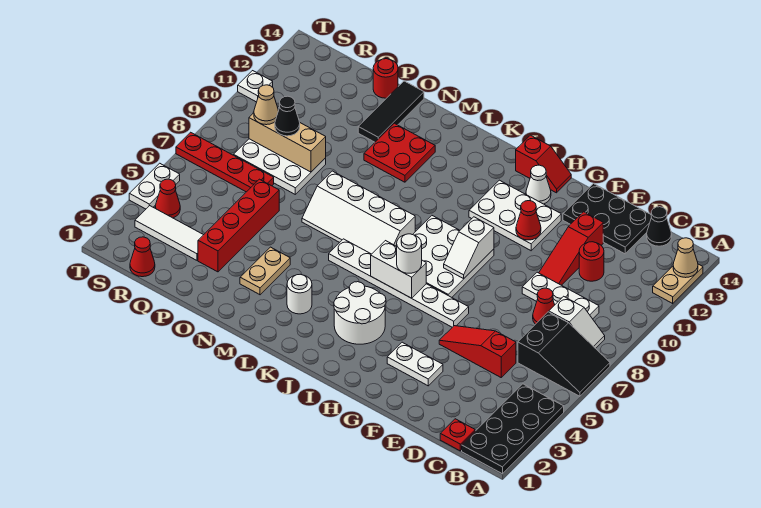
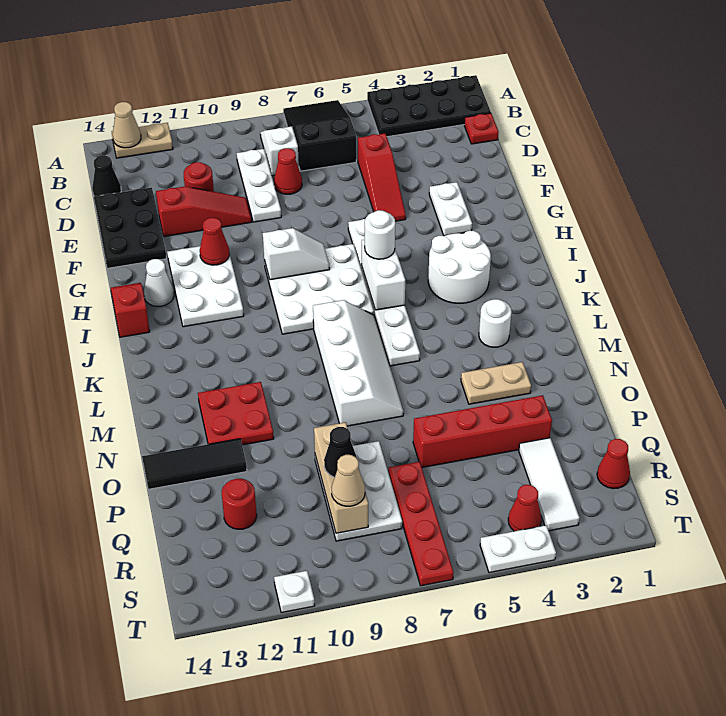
red round brick P14 level 1 -> red round brick Q12 level 1

